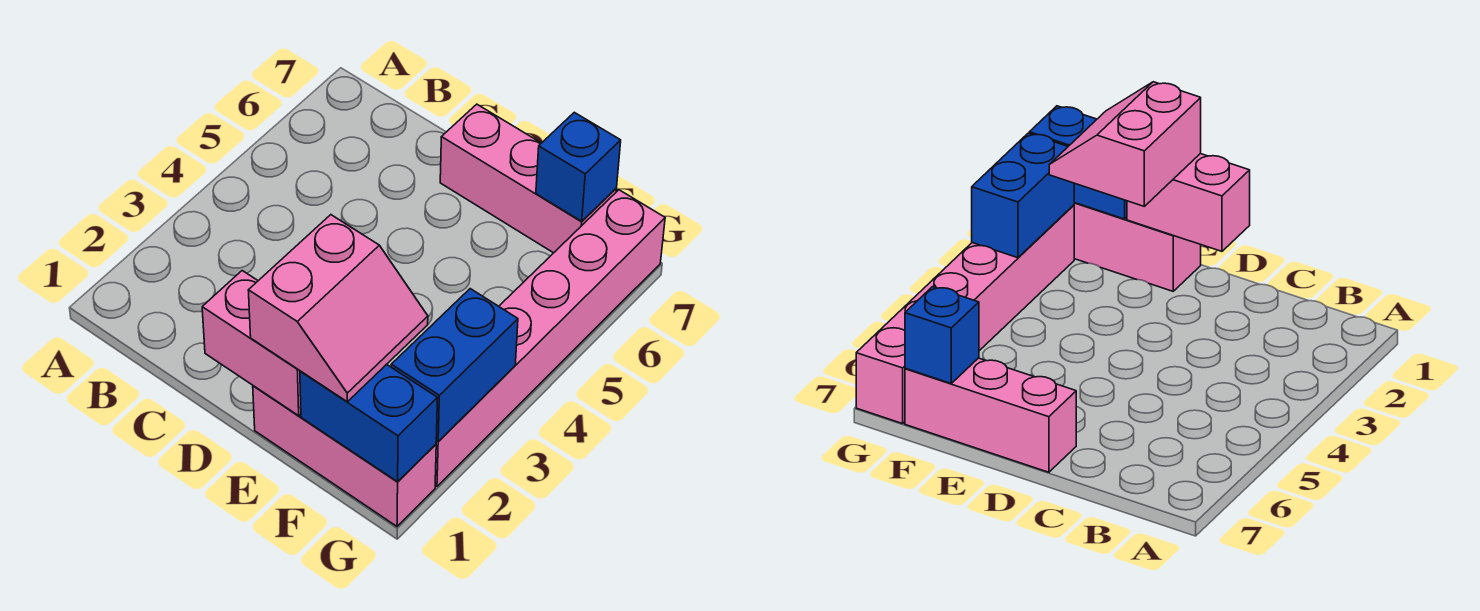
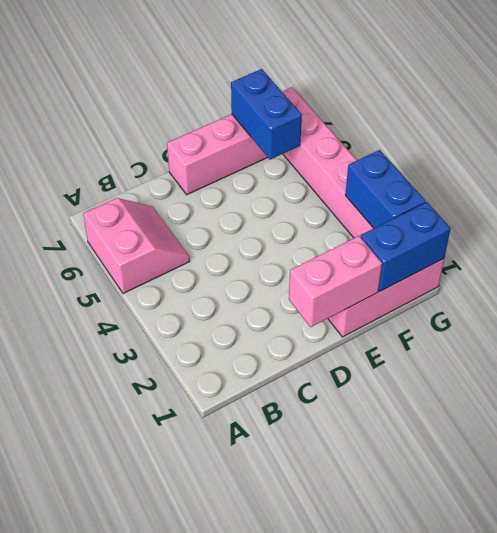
pink slope E1:F2 level 3 top E -> pink slope A5:B6 level 1 top A
blue brick F7 level 2 -> blue brick F6:F7 level 2

